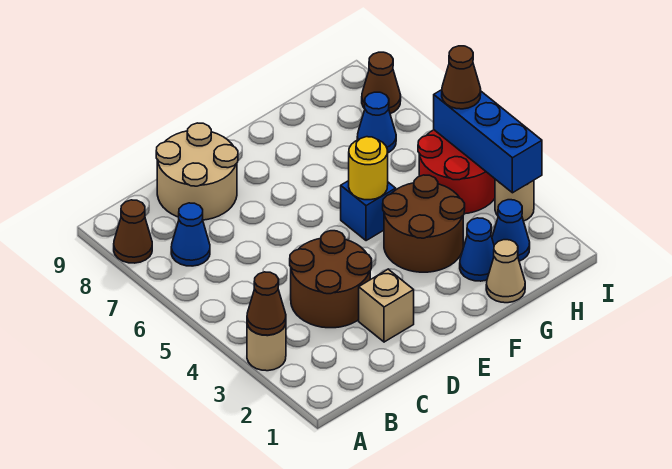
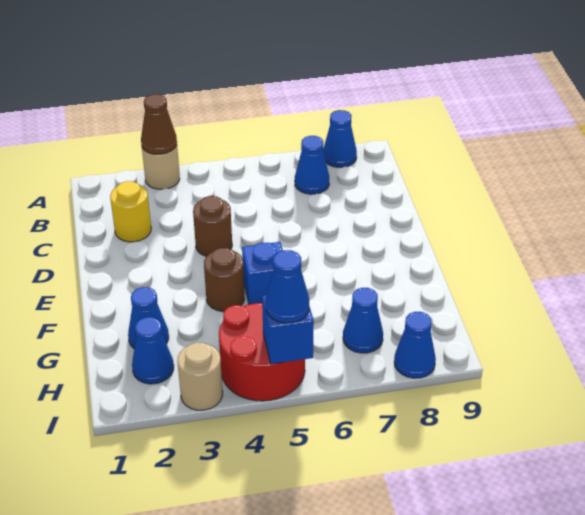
brown cone A8 level 1 -> blue cone A8 level 1
brown round brick C3:D4 level 1 -> brown round brick D4 level 1
tan round brick C8:D9 level 1 -> none
tan brick D2 level 1 -> none
brown round brick F3:G4 level 1 -> brown round brick F4 level 1
yellow round brick F5 level 2 -> yellow round brick C2 level 1
tan cone G1 level 1 -> none
blue brick I3:I5 level 2 -> blue brick I5 level 2
brown cone I5 level 3 -> blue cone I5 level 3
brown cone I8 level 1 -> blue cone I8 level 1

